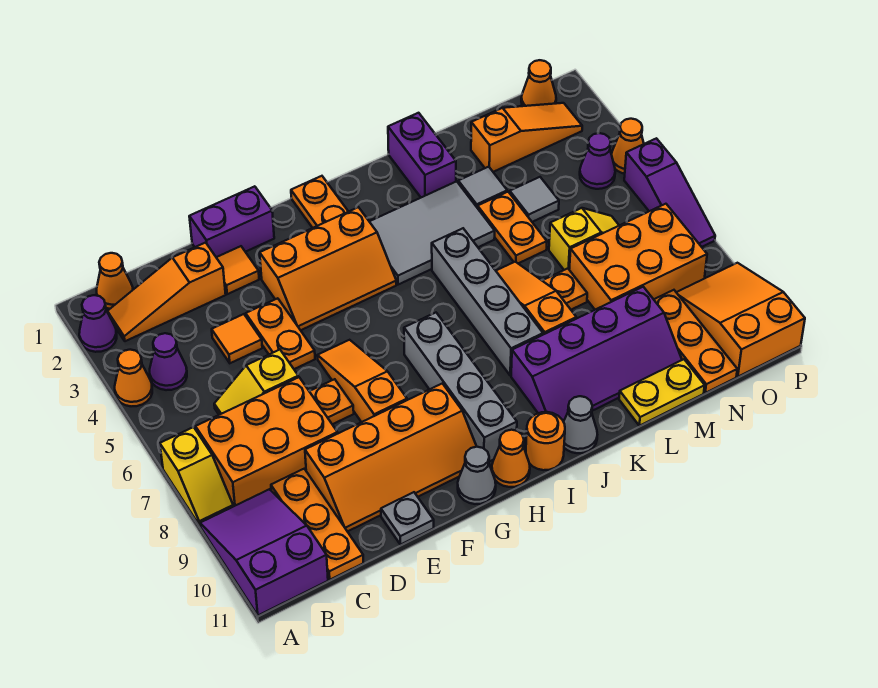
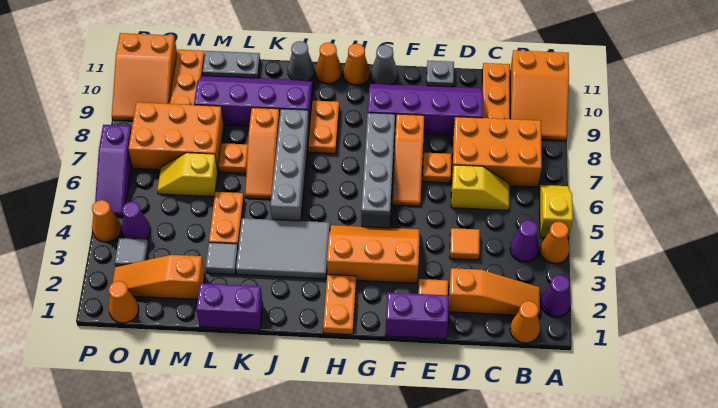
yellow slope A7:A8 level 1 top 7 -> yellow slope A5:A6 level 1 top 5
purple slope A9:B11 level 1 top 11 -> orange slope A9:B11 level 1 top 11
orange slope D9:G10 level 1 top 9 -> purple slope D9:G10 level 1 top 9
orange plate E4:E5 level 1 -> orange plate I8:I9 level 1
grey brick H7:H10 level 1 -> grey brick G5:G8 level 1
orange round brick I11 level 1 -> orange cone I11 level 1
purple brick K1:K2 level 1 -> purple brick K1:L1 level 1
yellow plate L11:M11 level 1 -> grey plate L11:M11 level 1
grey tile M4 level 1 -> grey tile O3 level 1
purple slope P5:P7 level 1 top 5 -> purple slope P5:P7 level 1 top 7

